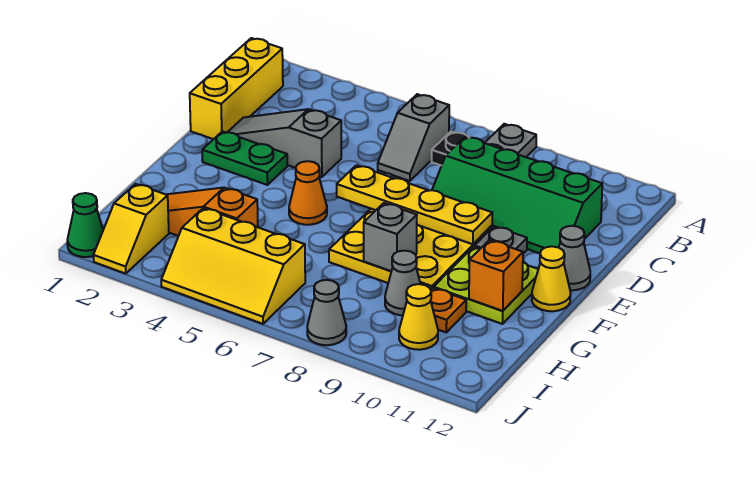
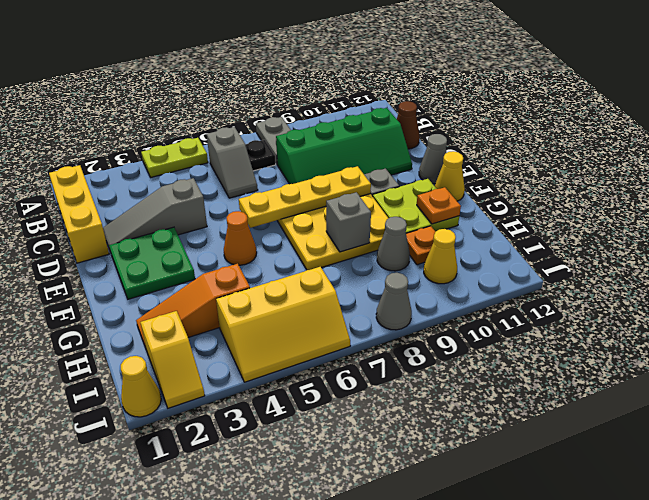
none -> lime plate A4:A5 level 1
none -> brown cone C12 level 1
green plate E2:E3 level 1 -> green plate E2:F3 level 1
orange brick G11 level 2 -> orange plate G11 level 2
green cone J1 level 1 -> yellow cone J1 level 1

